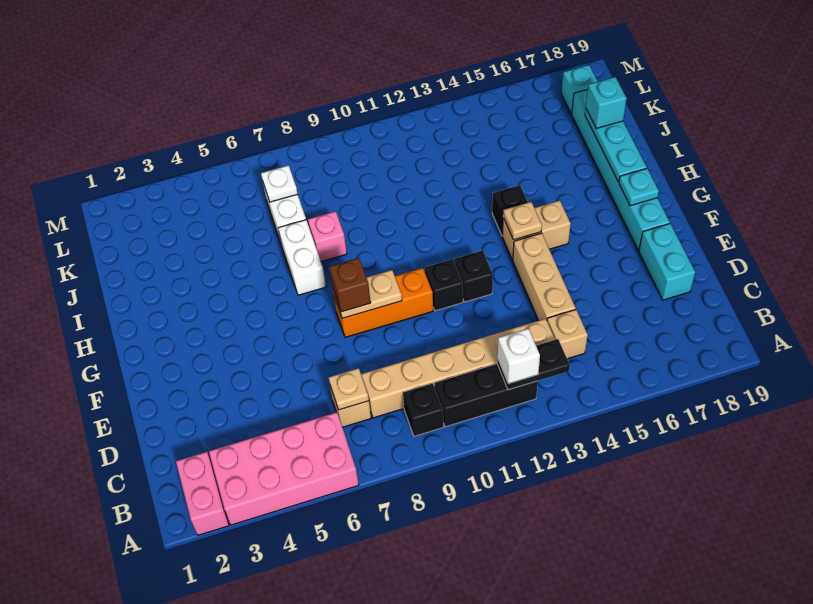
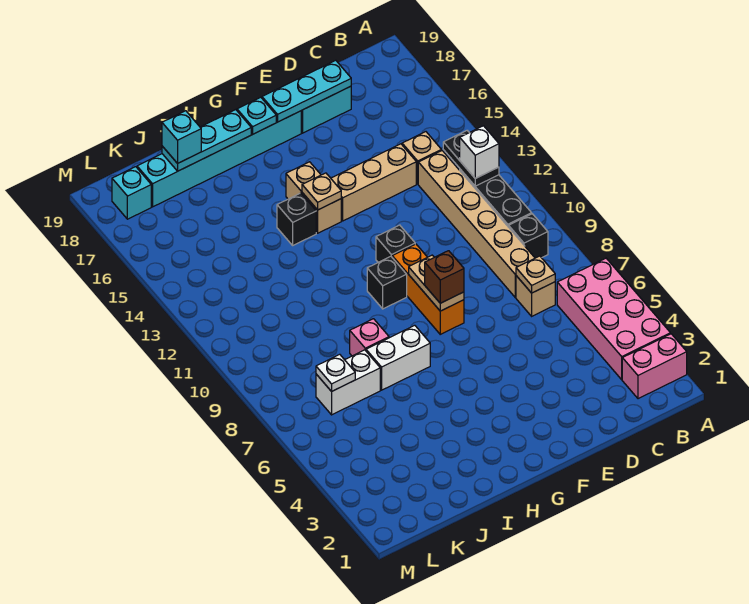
none -> cyan plate D18:F18 level 2
black brick F12 level 1 -> black brick G10 level 1

